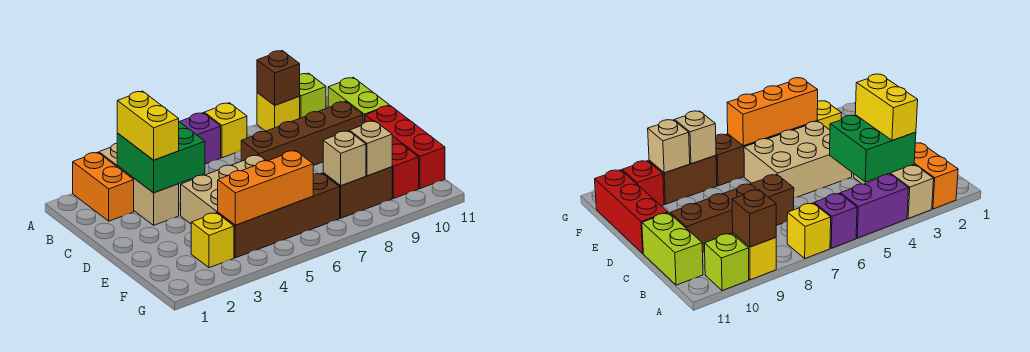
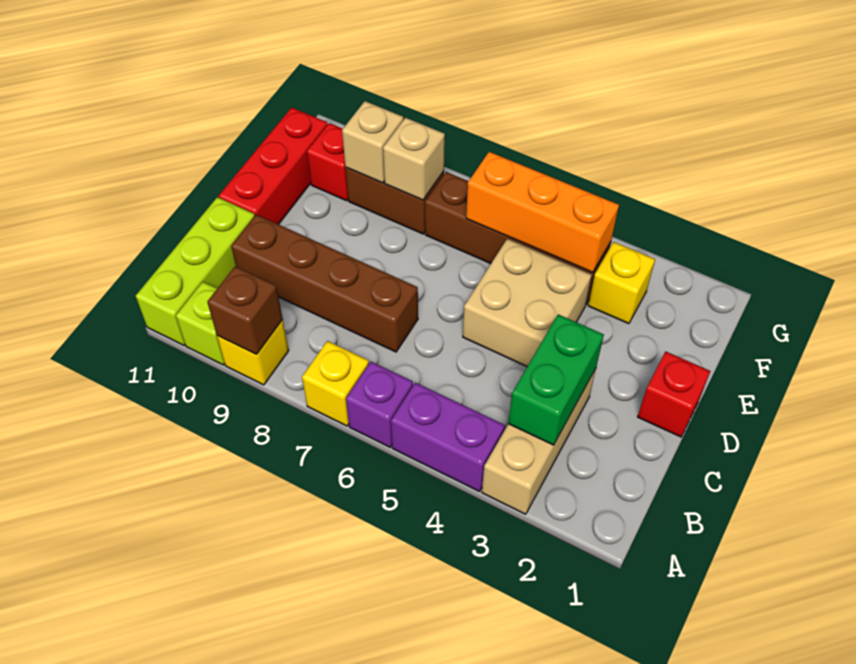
orange brick A2:B2 level 1 -> none
green brick B3:C4 level 2 -> green brick B3:C3 level 2
yellow brick B3:C3 level 3 -> none
lime brick B11:C11 level 1 -> lime brick A11:C11 level 1
none -> red brick D1 level 1
tan brick D4:E6 level 1 -> tan brick D4:E5 level 1

